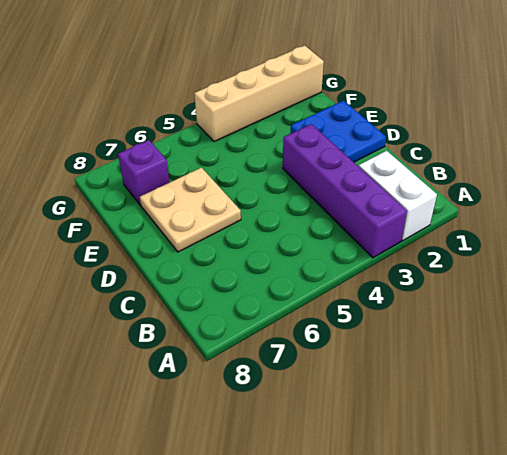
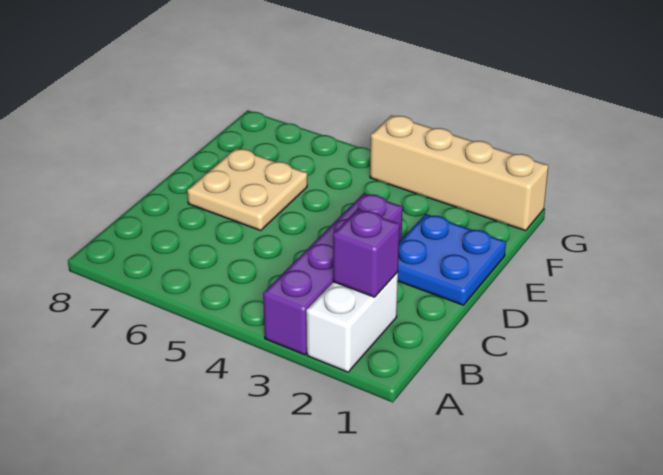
purple brick F7 level 1 -> purple brick B2 level 2

